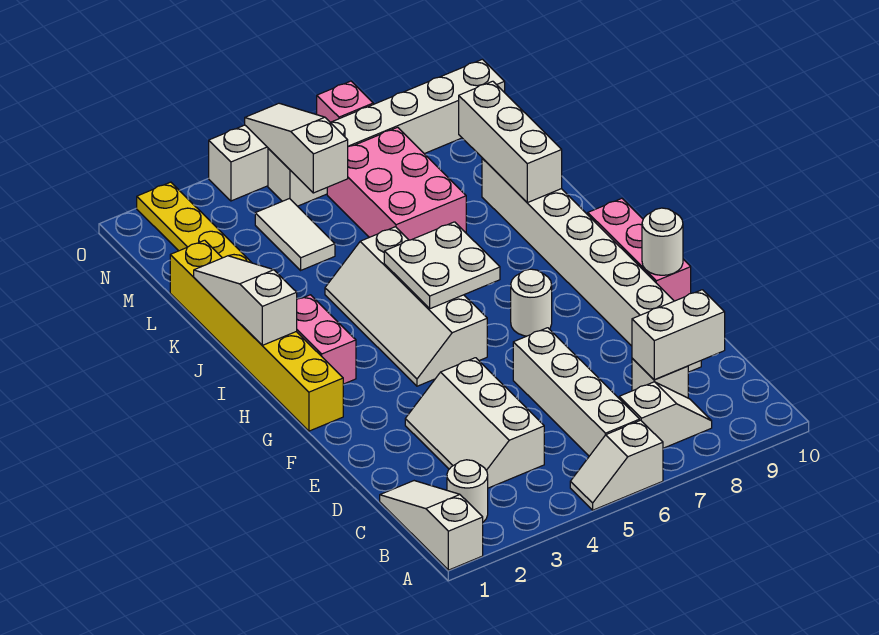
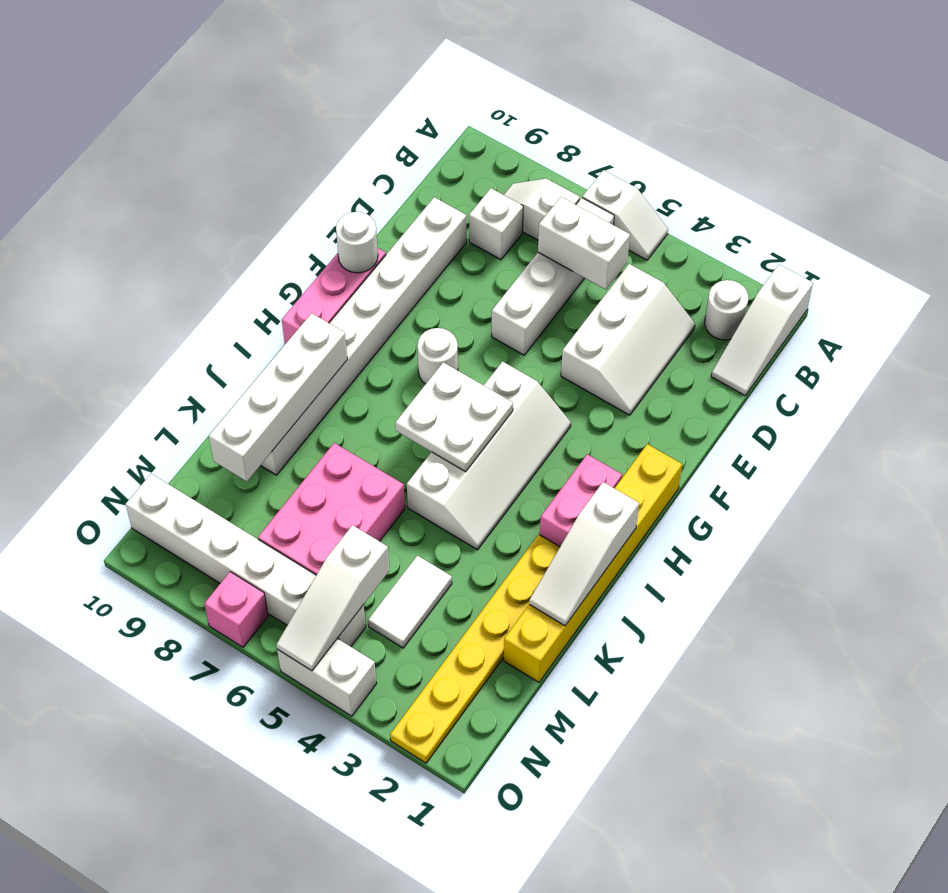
white brick C8:C9 level 2 -> white brick C5:C6 level 2
white brick J9:L9 level 2 -> white brick I9:L9 level 2

